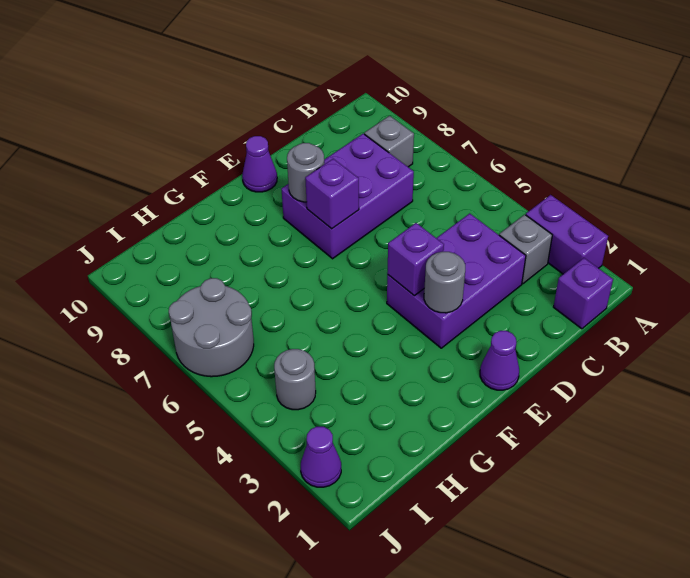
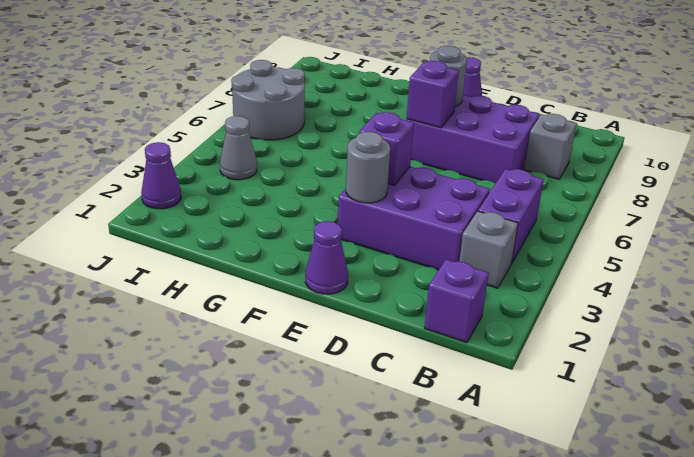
purple brick A2:A3 level 1 -> purple brick B4:B5 level 1
grey round brick I4 level 1 -> grey cone I4 level 1

